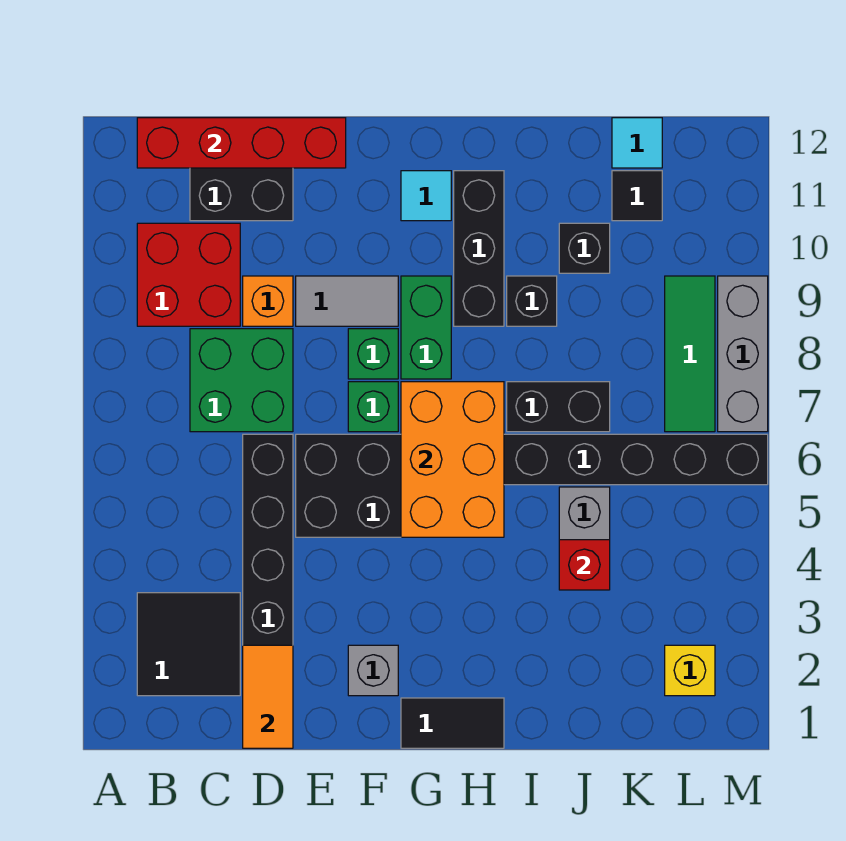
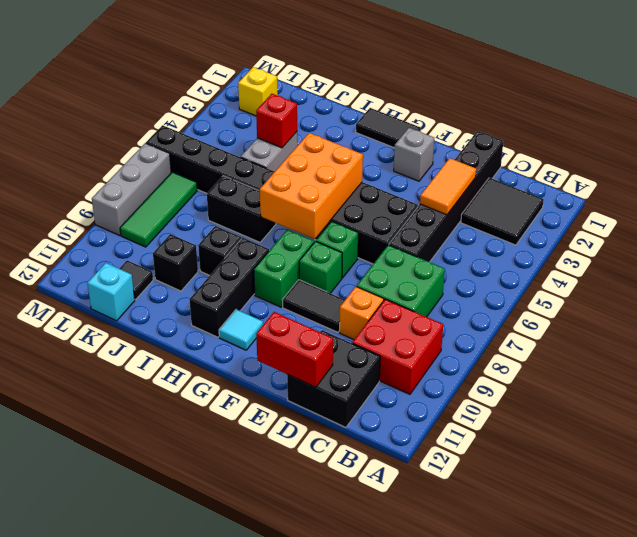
red brick B12:E12 level 2 -> red brick D12:E12 level 2
orange tile D1:D2 level 2 -> orange tile D3:D4 level 2
grey tile E9:F9 level 1 -> black tile E9:F9 level 1
cyan tile K12 level 1 -> cyan brick K12 level 1

